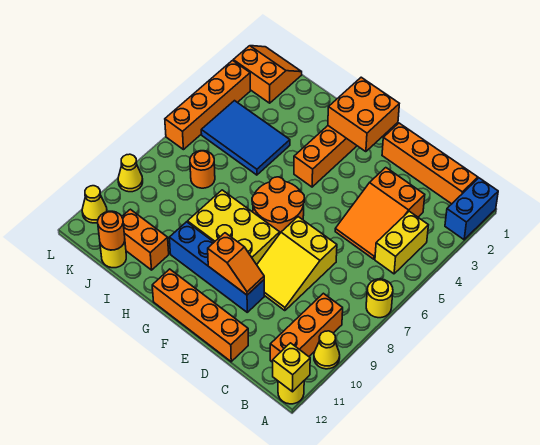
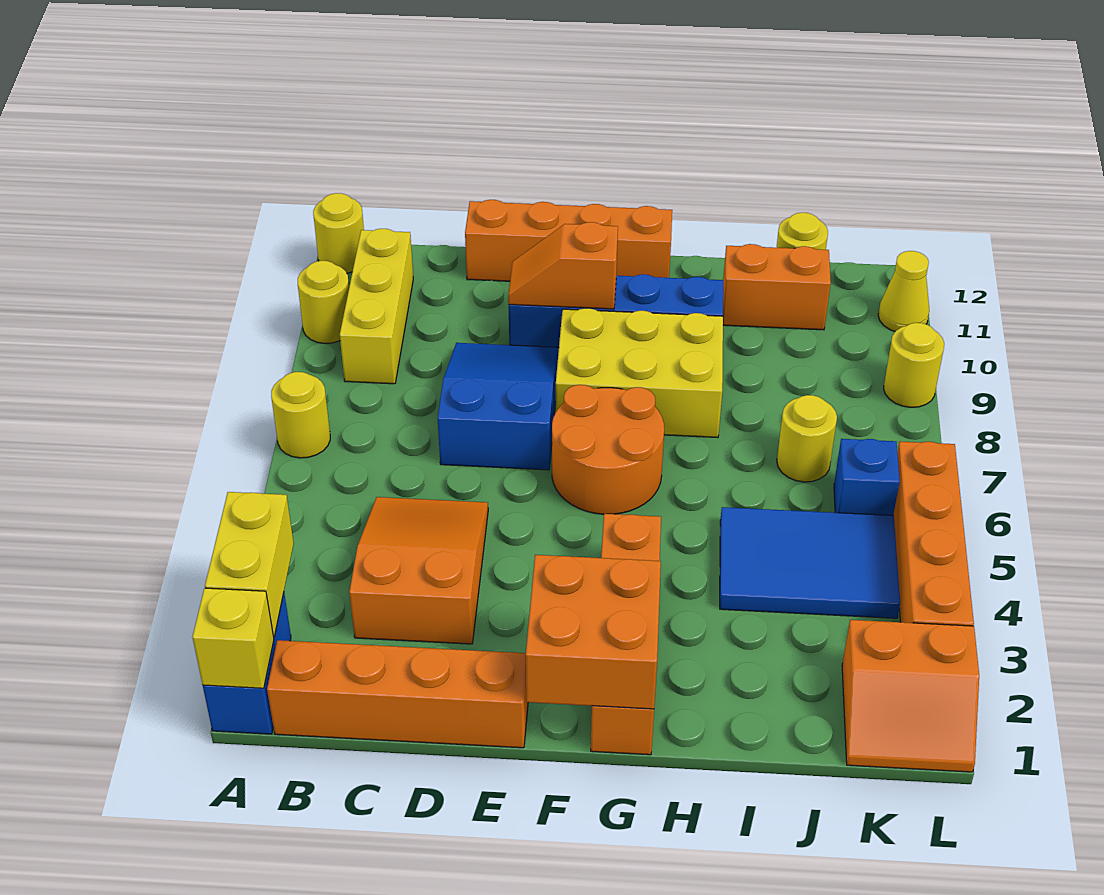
yellow cone A10 level 1 -> yellow round brick A10 level 1
yellow brick A12 level 2 -> yellow brick A1 level 2
yellow brick B4:B5 level 1 -> yellow brick A2:A3 level 2
orange brick B9:B11 level 1 -> yellow brick B9:B11 level 1
yellow slope D7:E9 level 1 top 7 -> blue slope D7:E9 level 1 top 7
orange round brick J7 level 1 -> yellow round brick J7 level 1
orange round brick J12 level 2 -> none
none -> blue brick K6 level 1
yellow cone L9 level 1 -> yellow round brick L9 level 1

